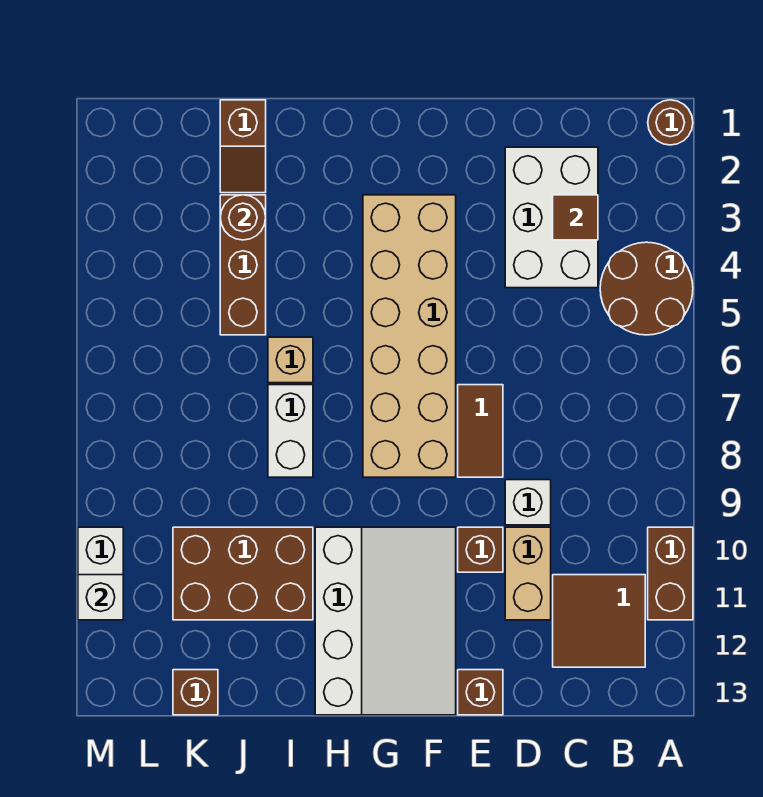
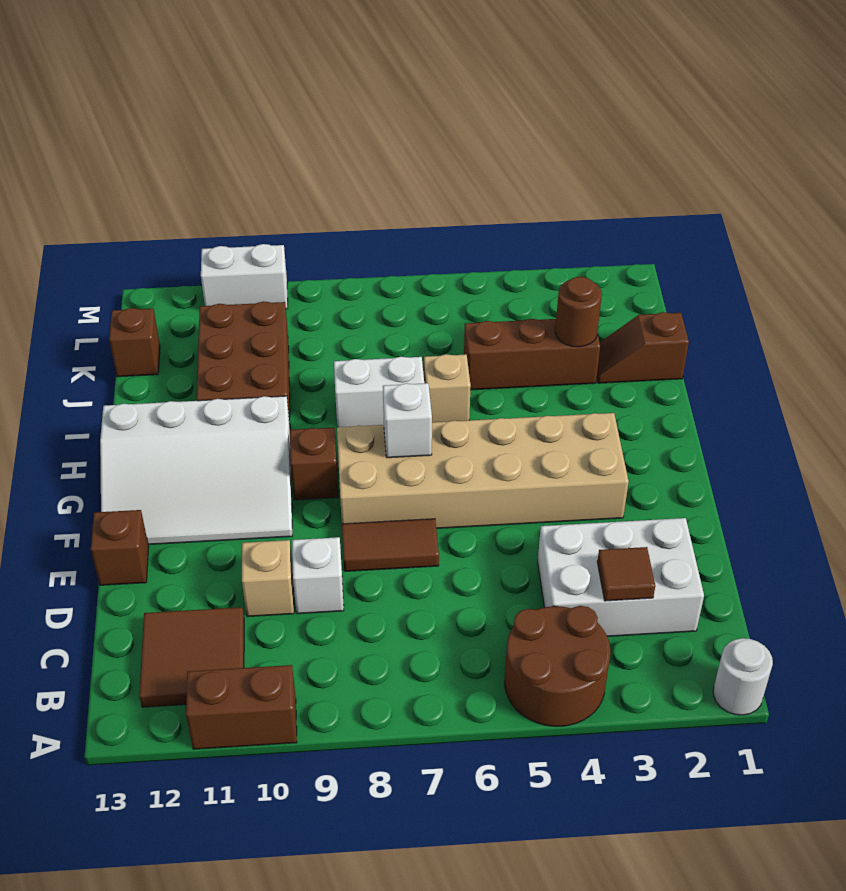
brown round brick A1 level 1 -> white round brick A1 level 1
tan brick D10:D11 level 1 -> tan brick D10 level 1
brown brick E10 level 1 -> brown brick G9 level 1
white brick M11 level 2 -> white brick G7 level 2

